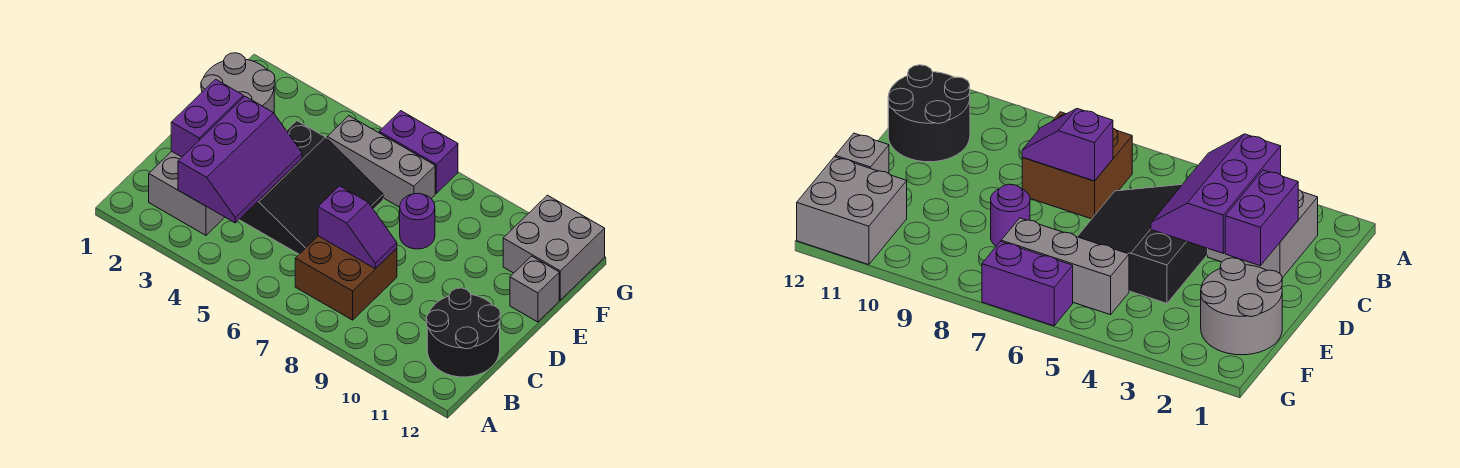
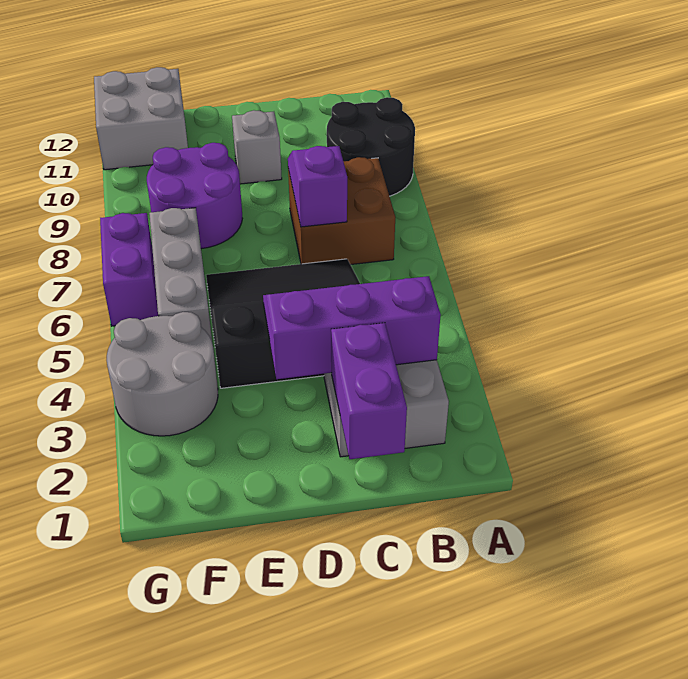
black round brick B11:C12 level 1 -> black round brick A9:B10 level 1
purple brick C2:D2 level 2 -> purple brick C1:C2 level 2
grey round brick E1:F2 level 1 -> grey round brick F3:G4 level 1
purple round brick E8 level 1 -> purple round brick E8:F9 level 1
grey brick E12 level 1 -> grey brick D10 level 1

